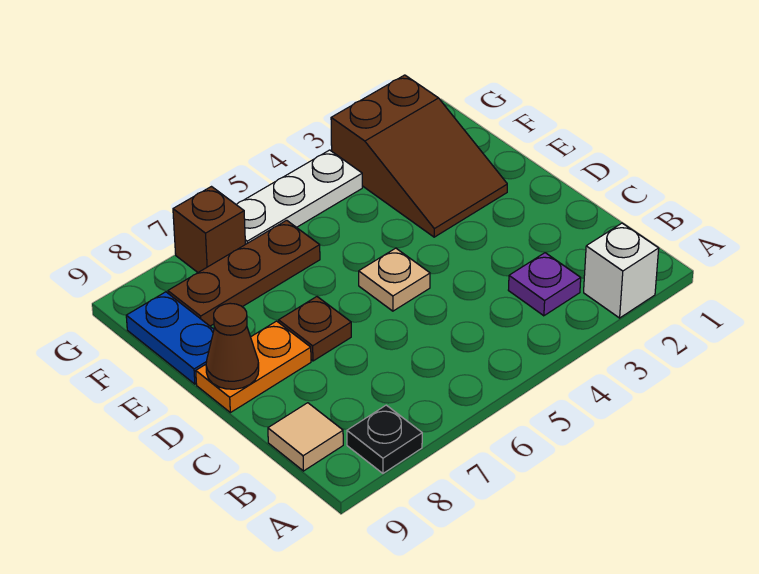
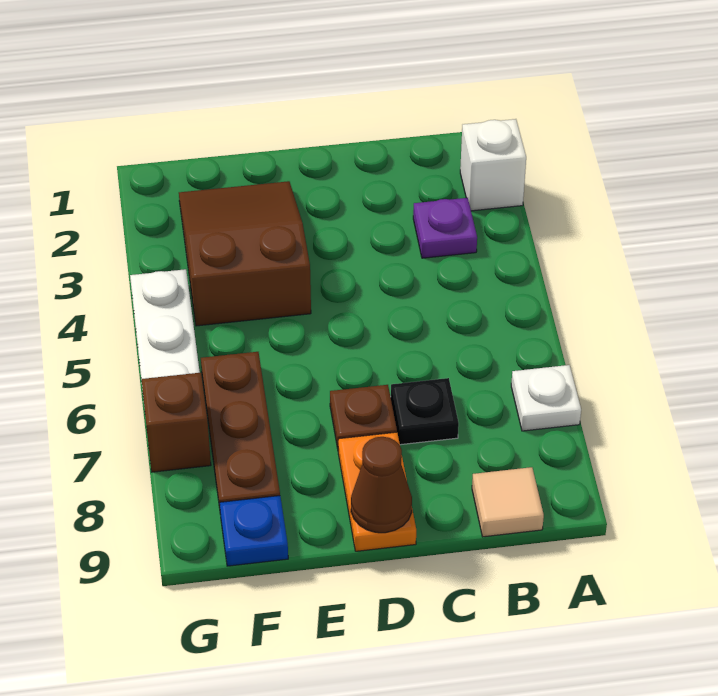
none -> white plate A7 level 1
black plate A8 level 1 -> black plate C7 level 1
tan plate D5 level 1 -> none
brown slope E2:G3 level 1 top G -> brown slope E2:F4 level 1 top 4
blue plate E9:F9 level 1 -> blue plate F9 level 1

